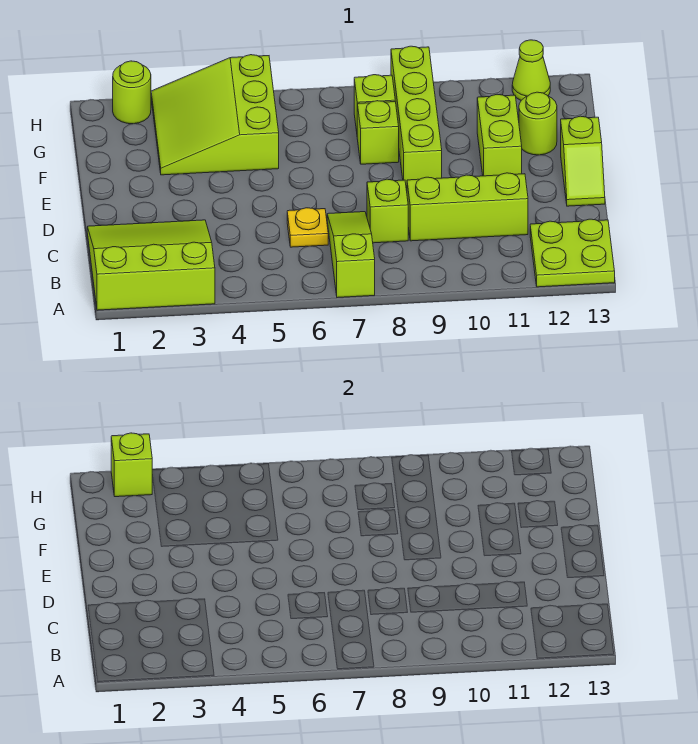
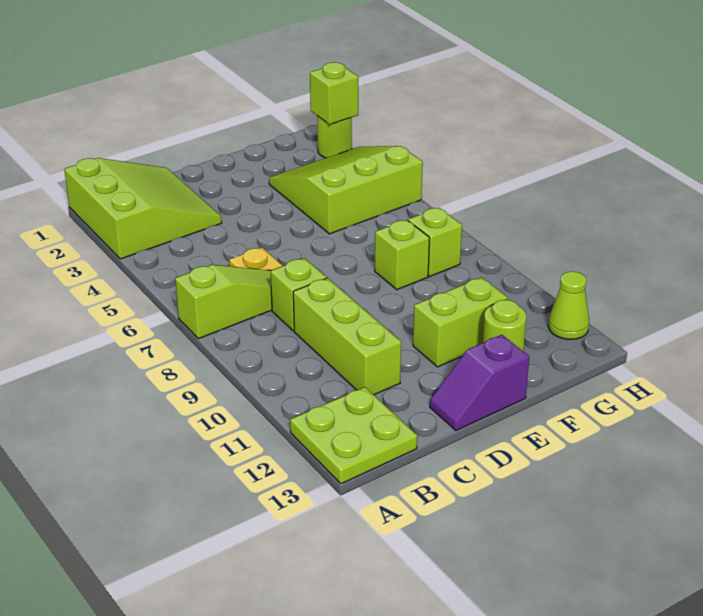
lime slope D13:E13 level 1 top E -> purple slope D13:E13 level 1 top E
lime brick E9:H9 level 1 -> none

